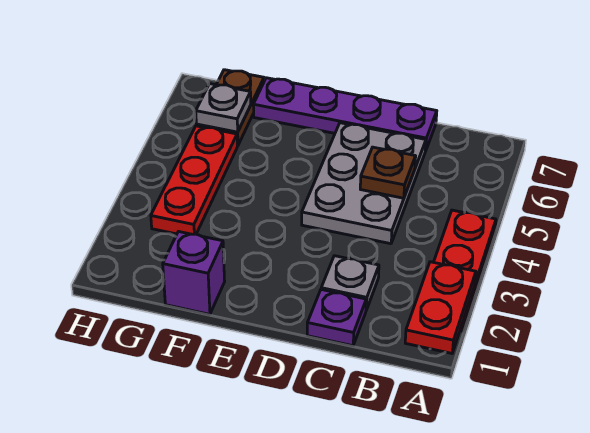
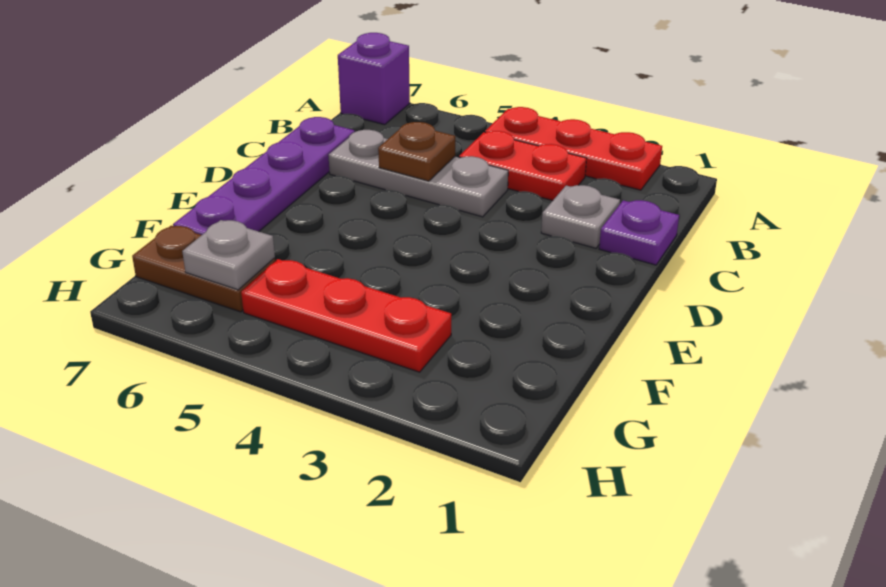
red plate A1:A2 level 2 -> red plate B3:B4 level 1
grey plate C4:D6 level 1 -> grey plate C4:C6 level 1
purple brick F1 level 1 -> purple brick A7 level 1

